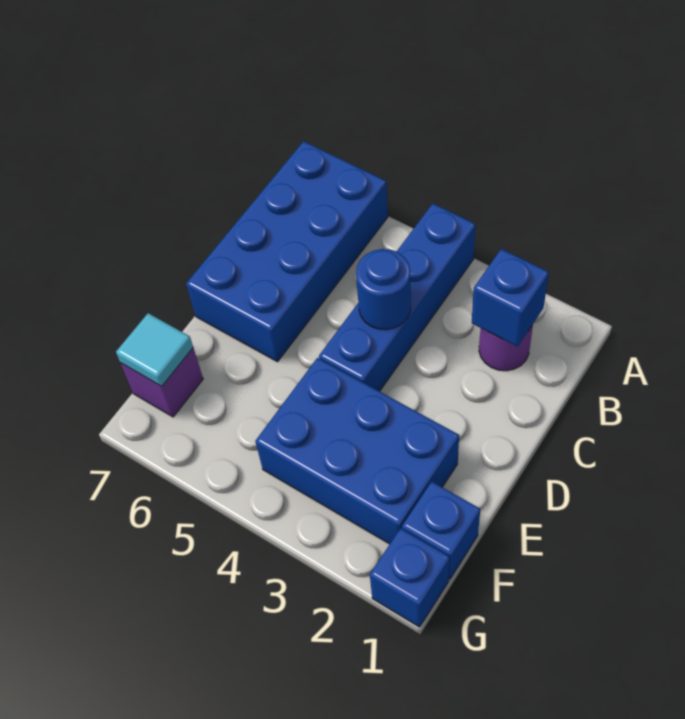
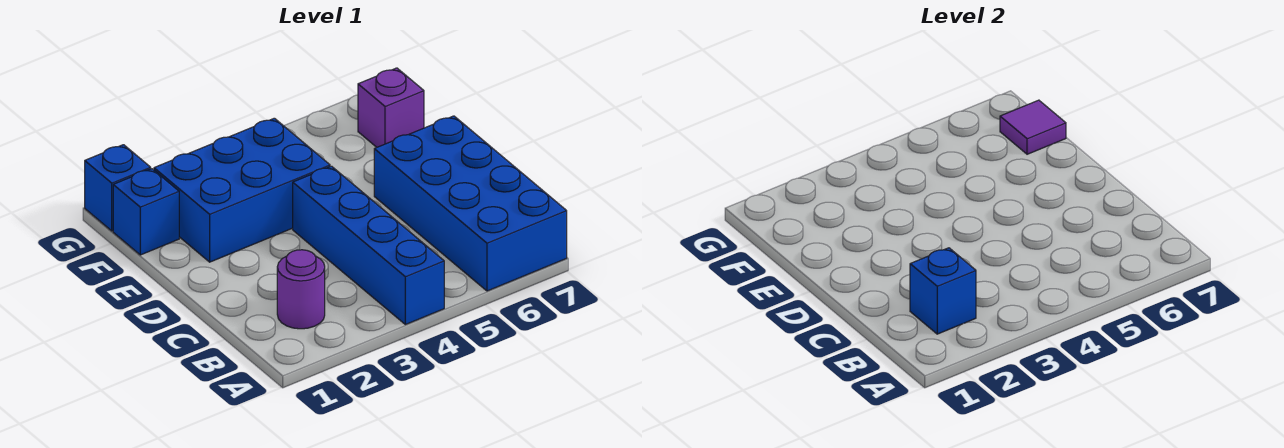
blue round brick C4 level 2 -> none
cyan tile F7 level 2 -> purple tile F7 level 2

